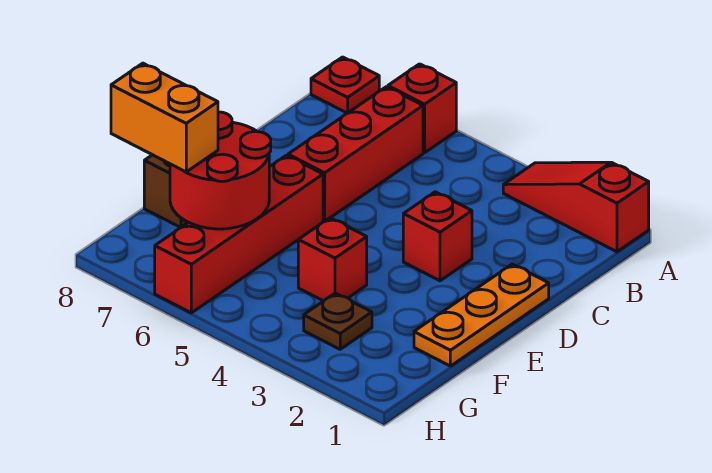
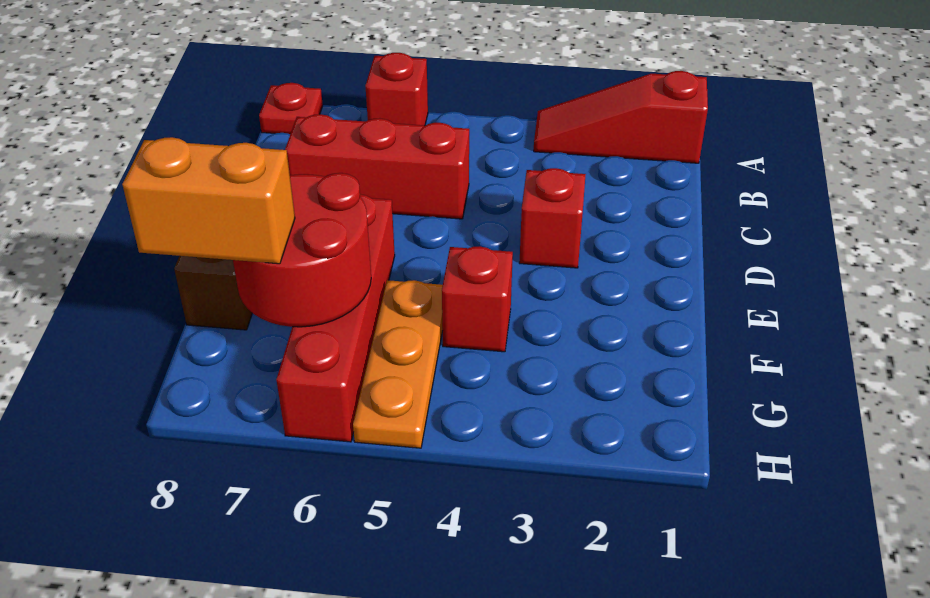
red brick B6:D6 level 1 -> red brick C5:C7 level 1
orange plate D1:F1 level 1 -> orange plate F5:H5 level 1
brown plate G3 level 1 -> none

